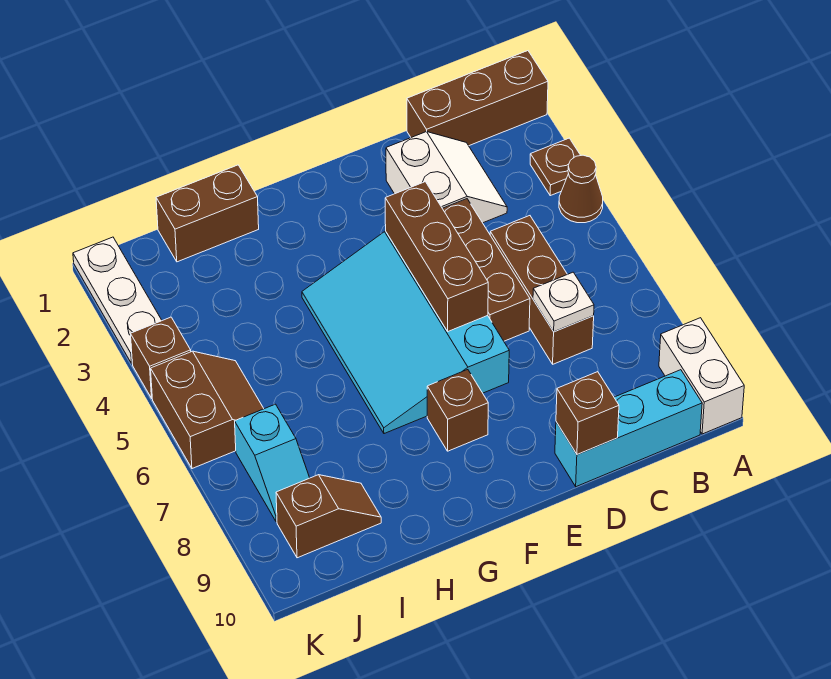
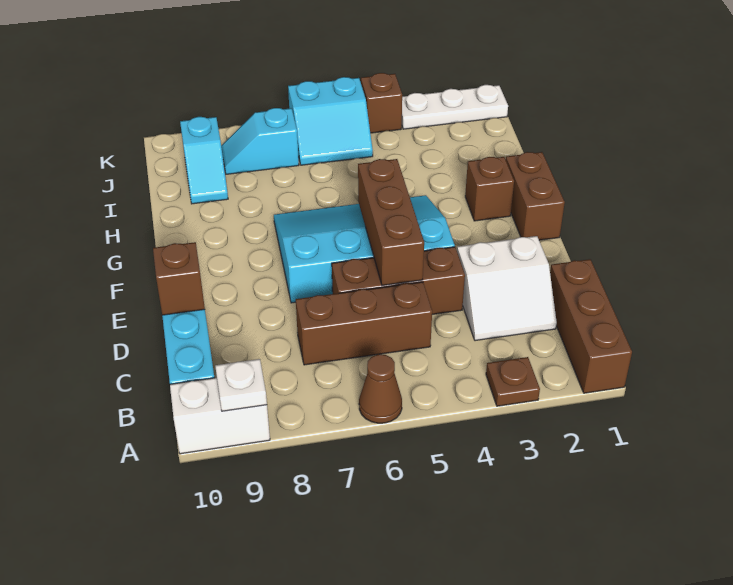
brown cone A4 level 1 -> brown cone A6 level 1
white plate C7 level 2 -> white plate A9 level 2
brown brick E4:E6 level 2 -> brown brick D5:F5 level 2
brown brick F8 level 1 -> brown brick G2 level 1
brown brick H1:I1 level 1 -> brown brick F1:G1 level 1
brown slope I9:J9 level 1 top J -> cyan slope I9:J9 level 1 top J
brown slope J5:K6 level 1 top K -> cyan slope J5:K6 level 1 top K

